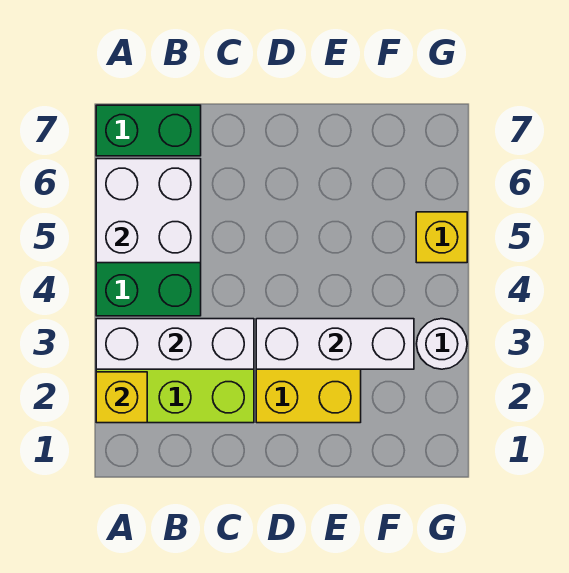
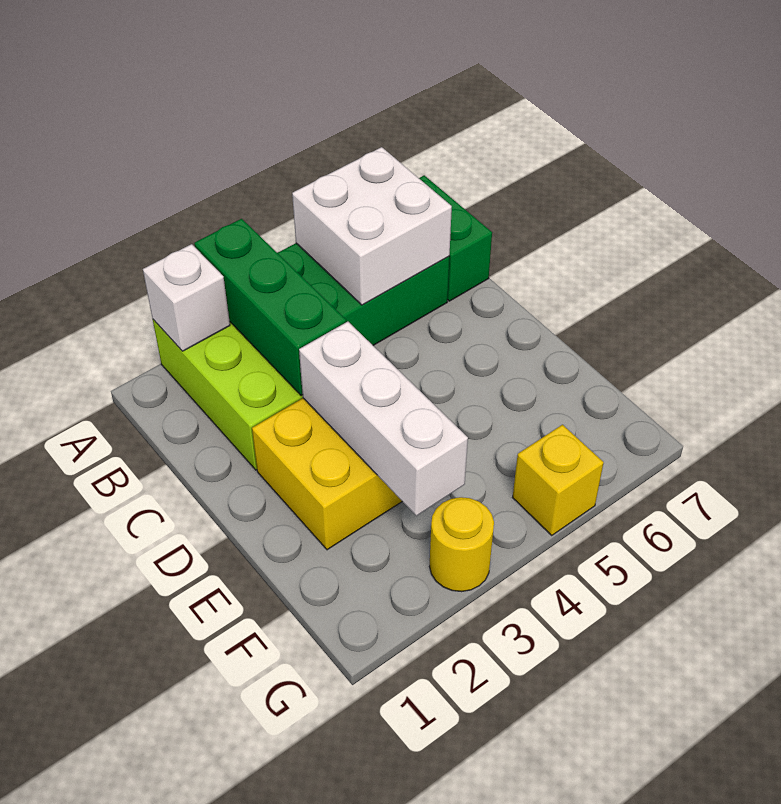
yellow brick A2 level 2 -> white brick A2 level 2
white brick A3:C3 level 2 -> green brick A3:C3 level 2
white round brick G3 level 1 -> yellow round brick G3 level 1

